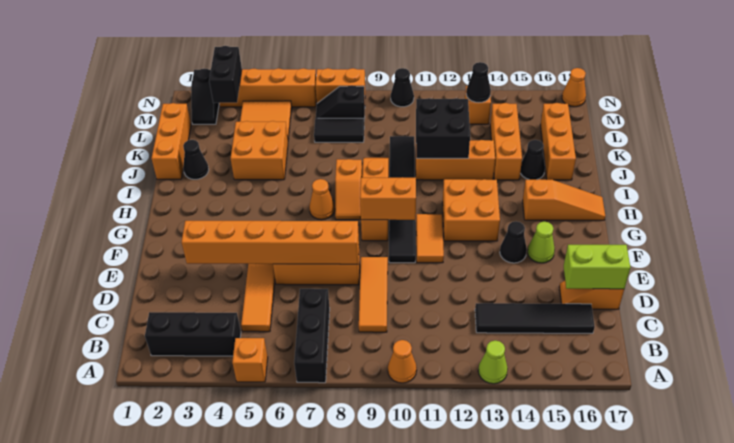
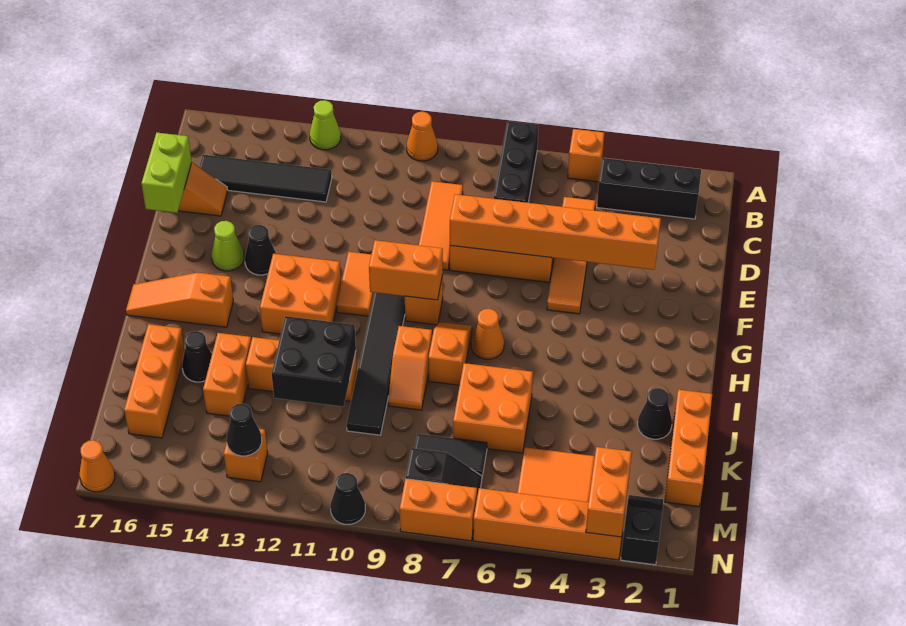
lime brick D16:D17 level 2 -> lime brick D17:E17 level 2
orange brick J4:K5 level 1 -> orange brick J6:K7 level 1
orange brick J14:L14 level 1 -> orange brick J14:K14 level 1
black brick M3:N3 level 2 -> orange brick M3:N3 level 2

